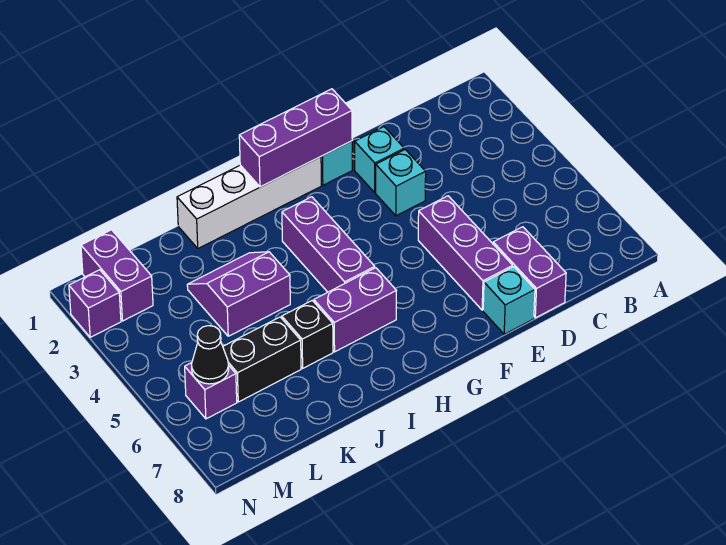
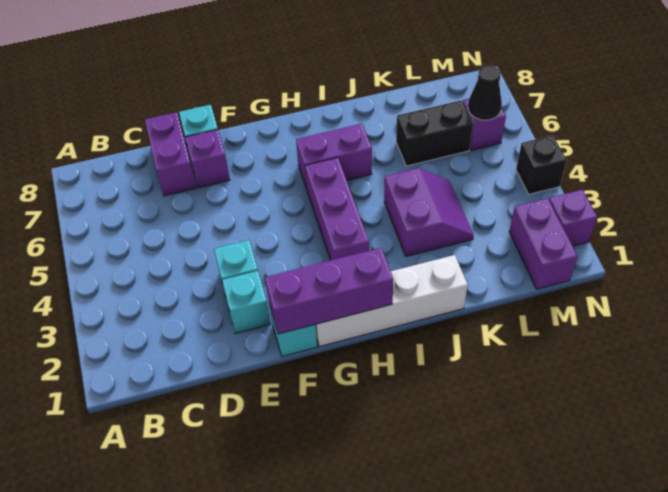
purple brick E5:E7 level 1 -> purple brick E7 level 1
purple slope J3:K4 level 1 top 4 -> purple slope J3:K4 level 1 top J
black brick J6 level 1 -> black brick N4 level 1

